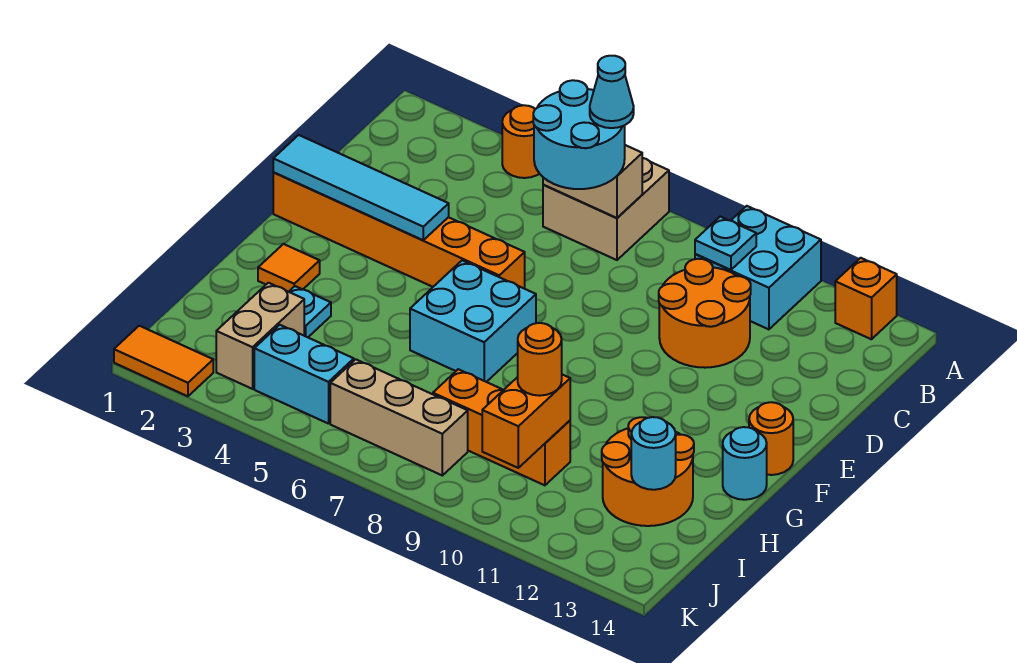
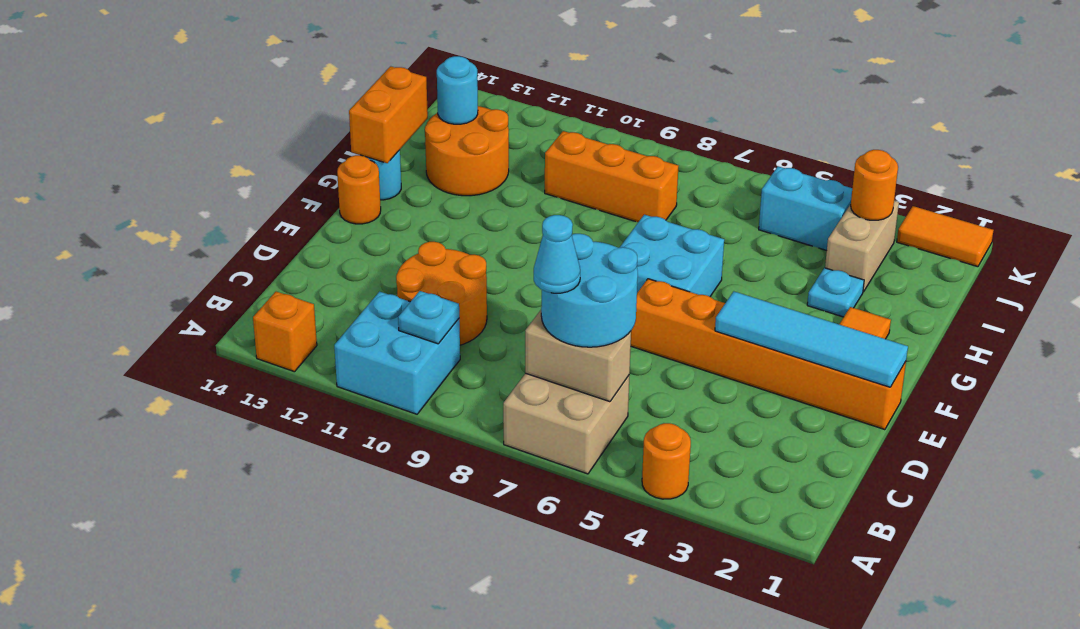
orange brick I10:J10 level 2 -> orange brick G14:H14 level 2
orange round brick I10 level 3 -> orange round brick J3 level 2
tan brick J6:J8 level 1 -> none

